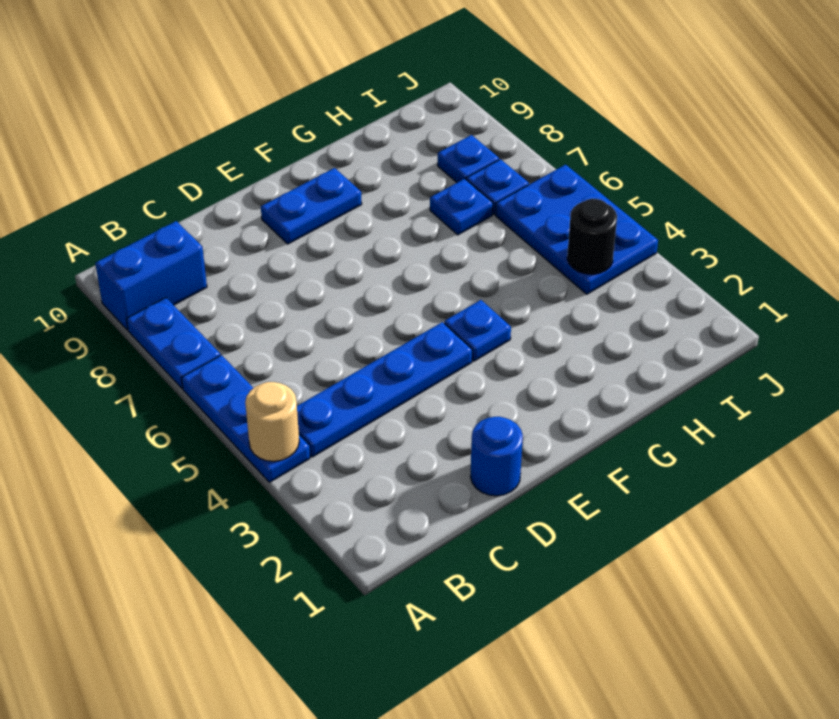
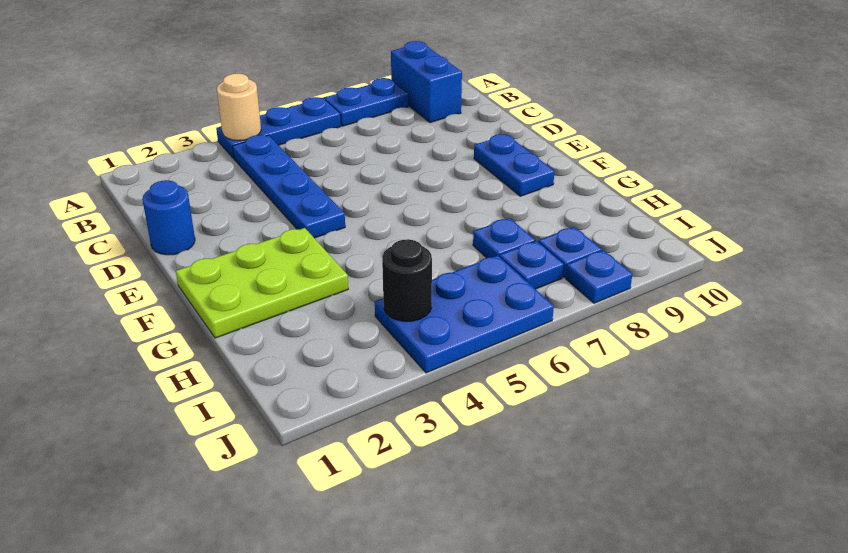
none -> lime plate F1:G3 level 1
blue plate F4 level 1 -> blue plate J8 level 1

